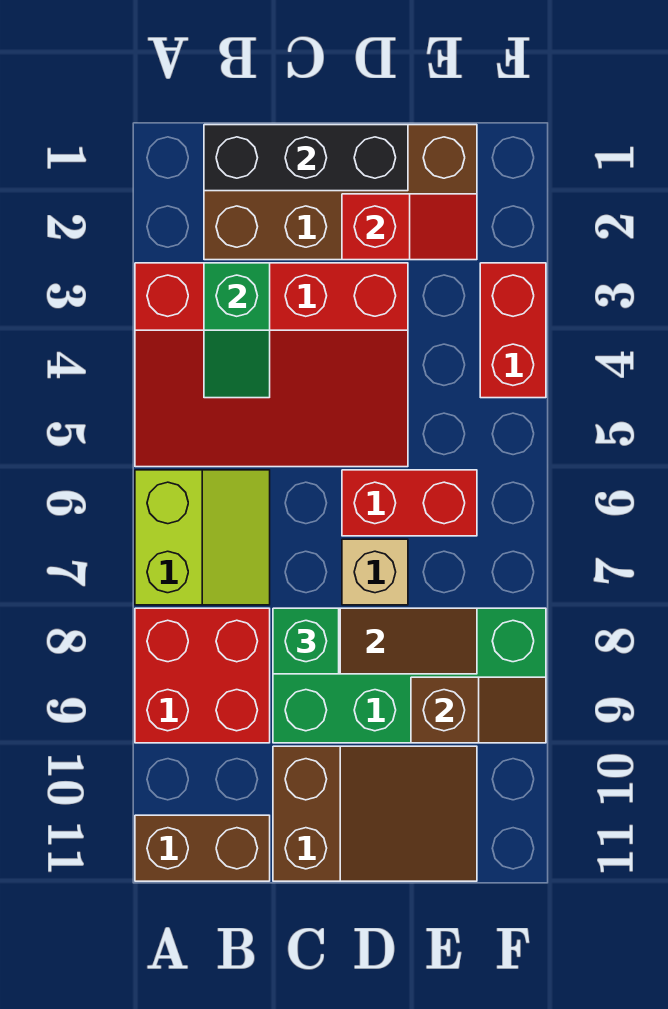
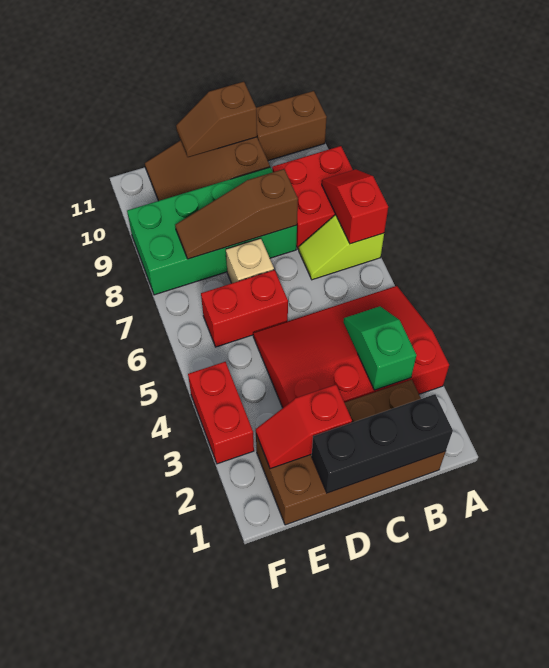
lime slope A6:B7 level 1 top A -> lime slope A7:B7 level 1 top A
none -> red slope A7:A8 level 2 top 7
green brick C8 level 3 -> none
brown slope E9:F9 level 2 top E -> brown slope C11:D11 level 2 top C

